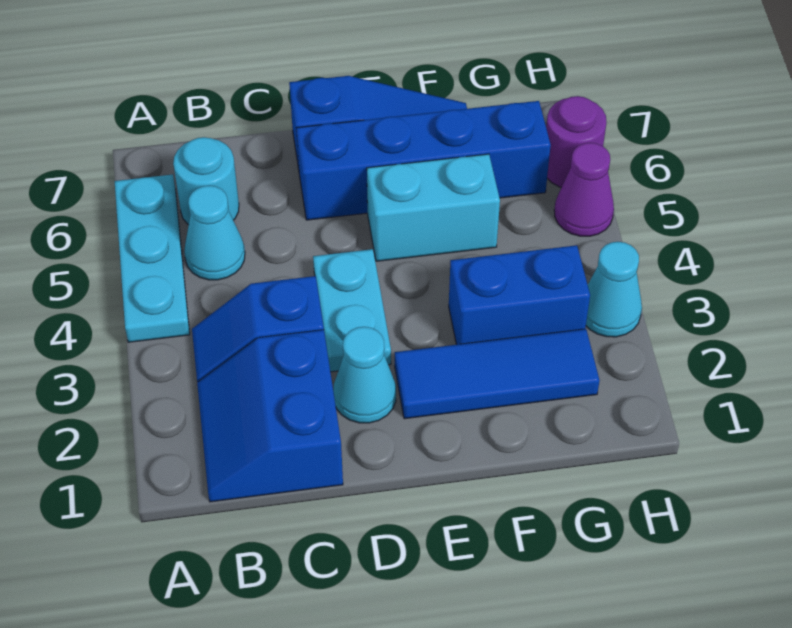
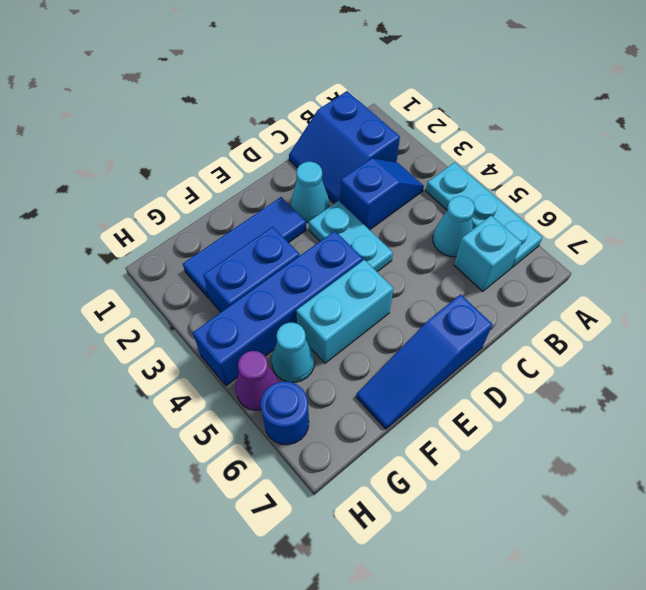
blue slope B1:C2 level 1 top C -> blue slope B1:C2 level 1 top B
cyan round brick B6 level 1 -> cyan brick B6 level 1
blue brick D6:G6 level 1 -> blue brick E4:H4 level 1
cyan cone H3 level 1 -> cyan cone G5 level 1
purple round brick H6 level 1 -> blue round brick H6 level 1

